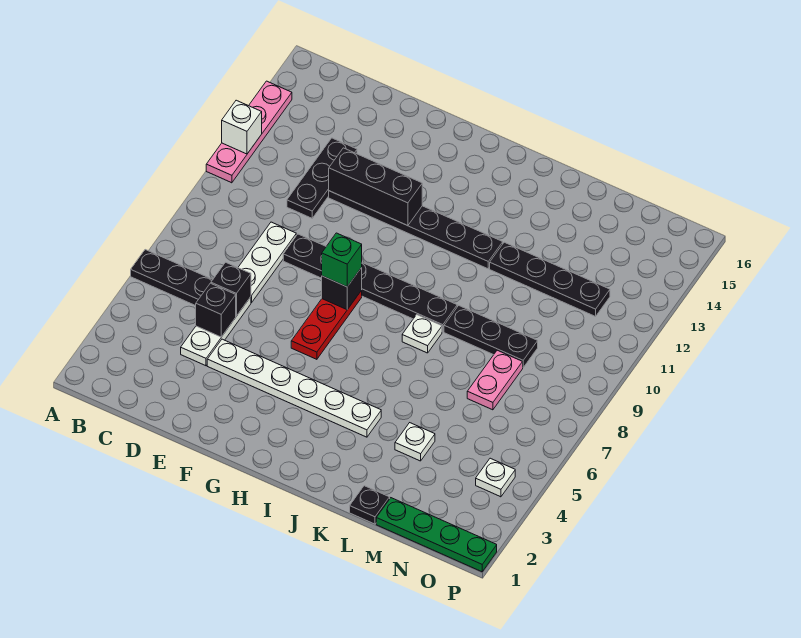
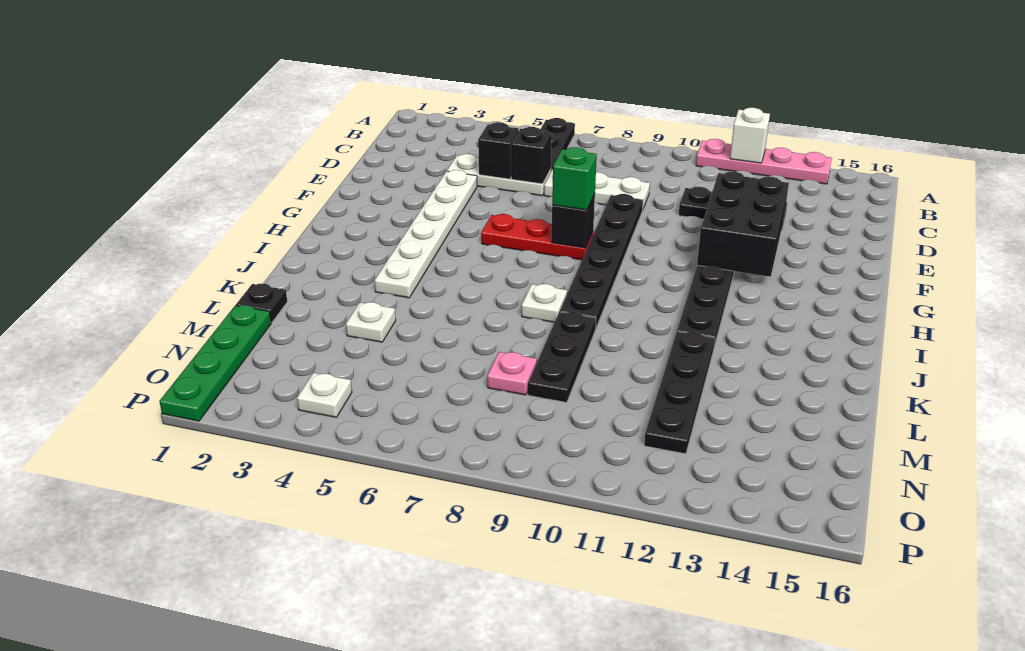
black brick E12:G12 level 2 -> black brick E12:G13 level 2
pink plate M7:M8 level 1 -> pink plate M8 level 1

